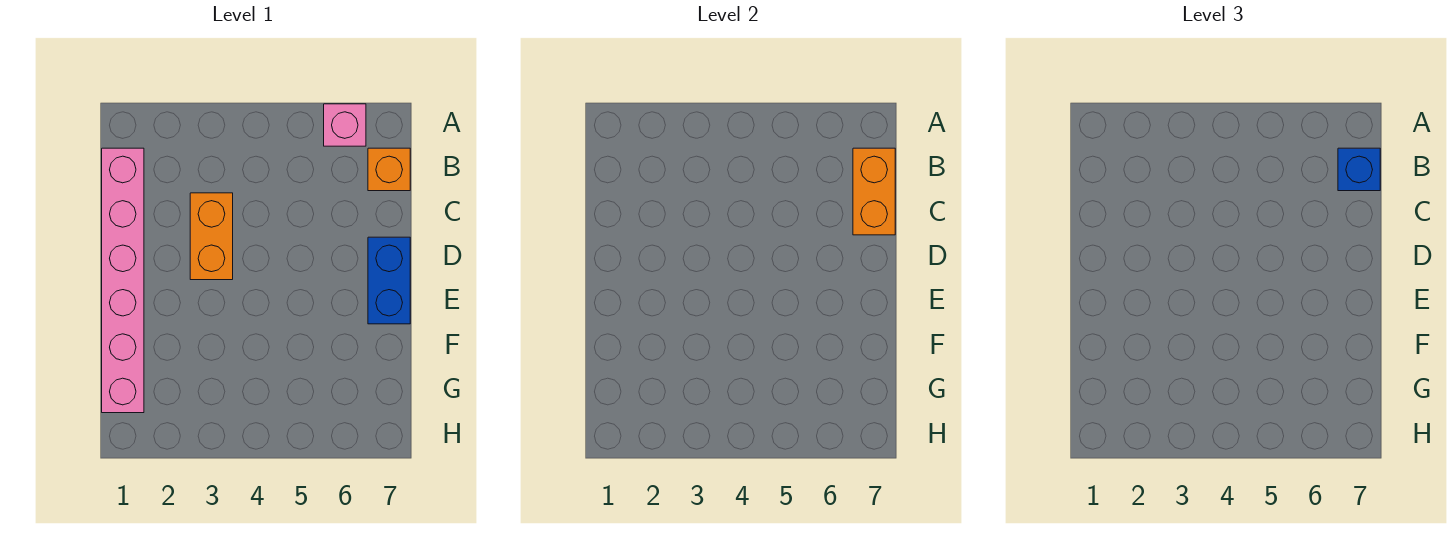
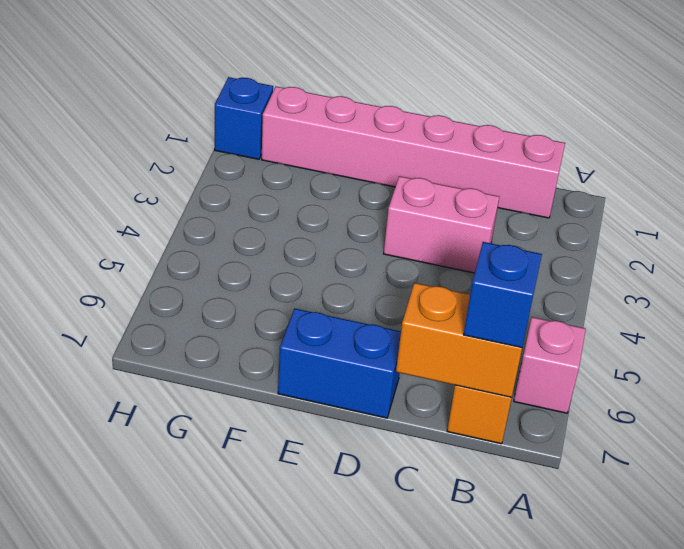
orange brick C3:D3 level 1 -> pink brick C3:D3 level 1
none -> blue brick H1 level 1

